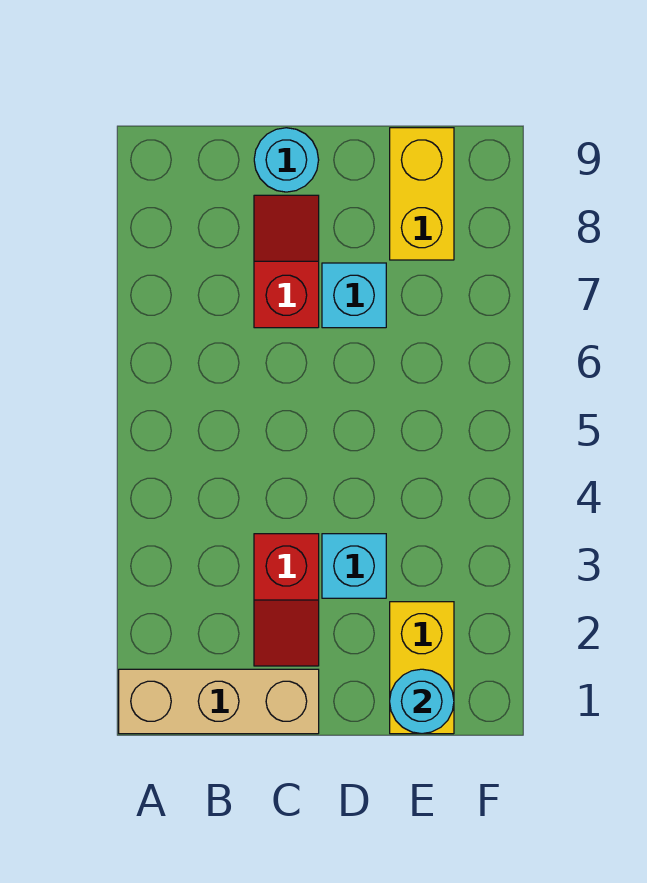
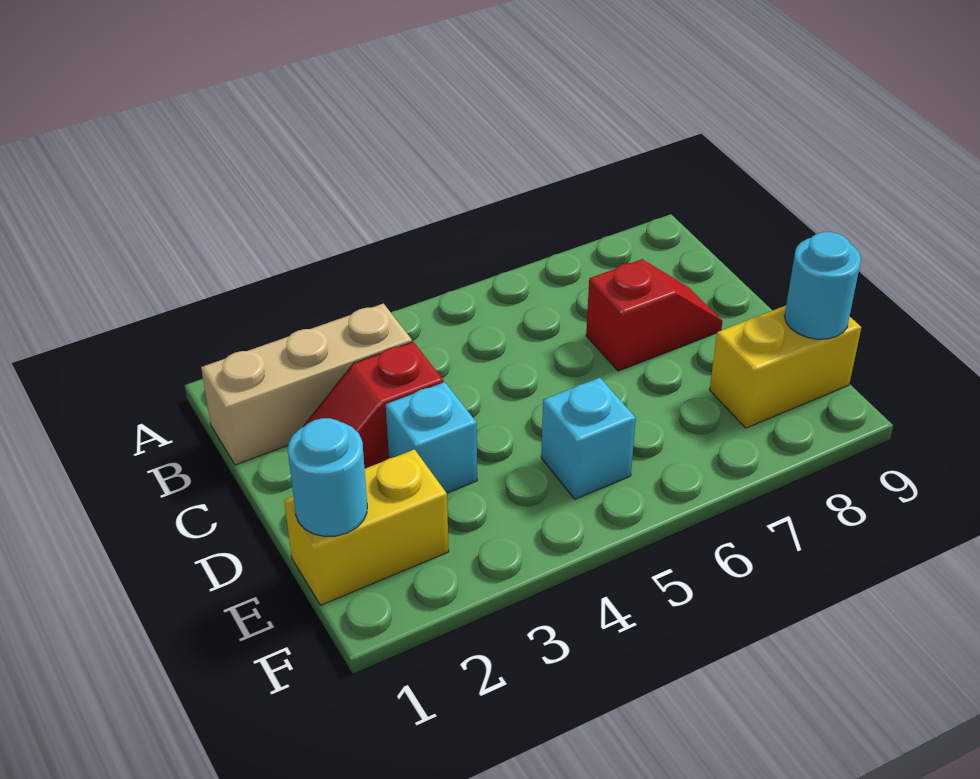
tan brick A1:C1 level 1 -> tan brick B1:B3 level 1
cyan round brick C9 level 1 -> cyan round brick E9 level 2
cyan brick D7 level 1 -> cyan brick E5 level 1

